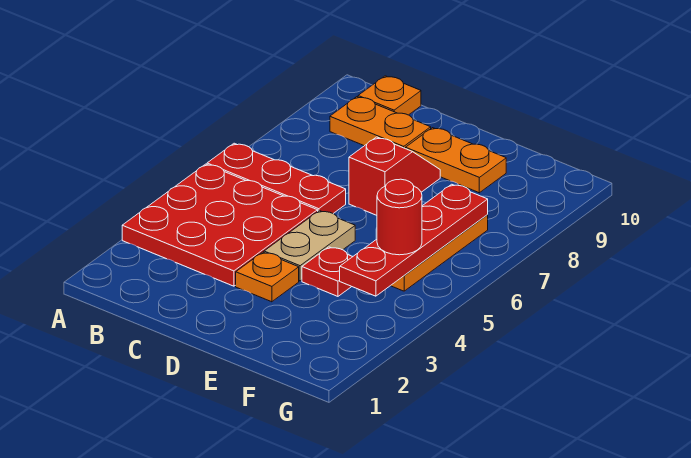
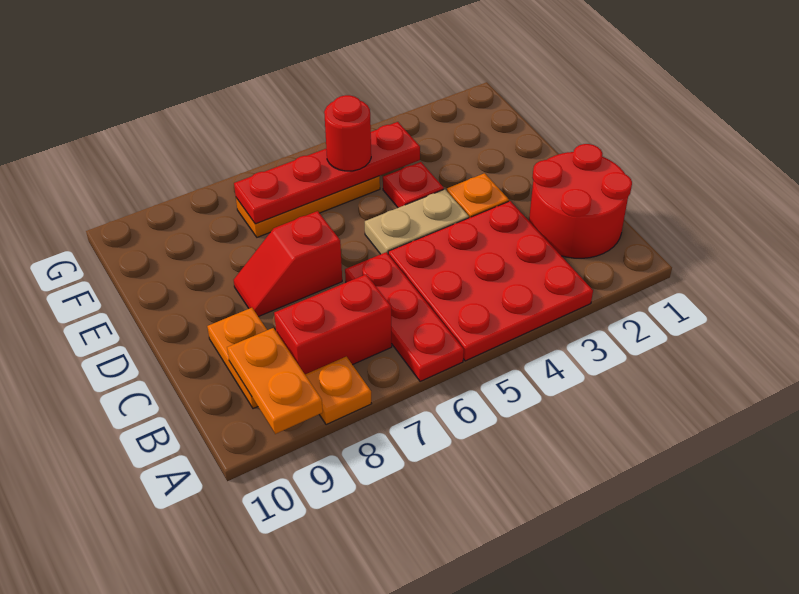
none -> red round brick B1:C2 level 1
none -> red brick B7:B8 level 1
orange plate B10 level 1 -> orange plate A8 level 1
orange plate D9:E9 level 1 -> orange plate A9:B9 level 2

